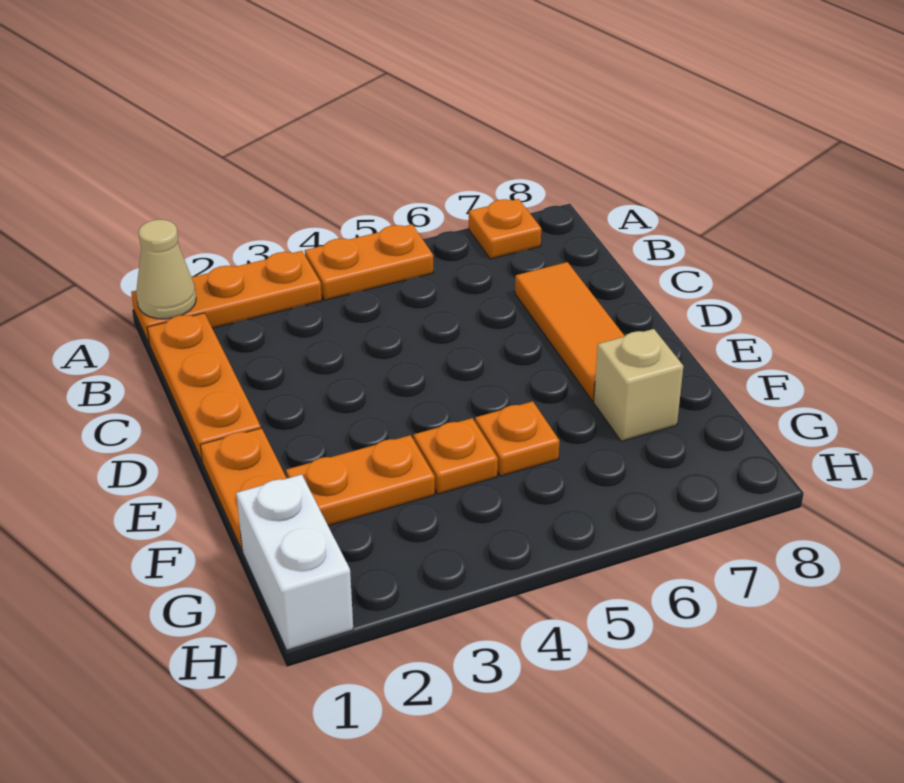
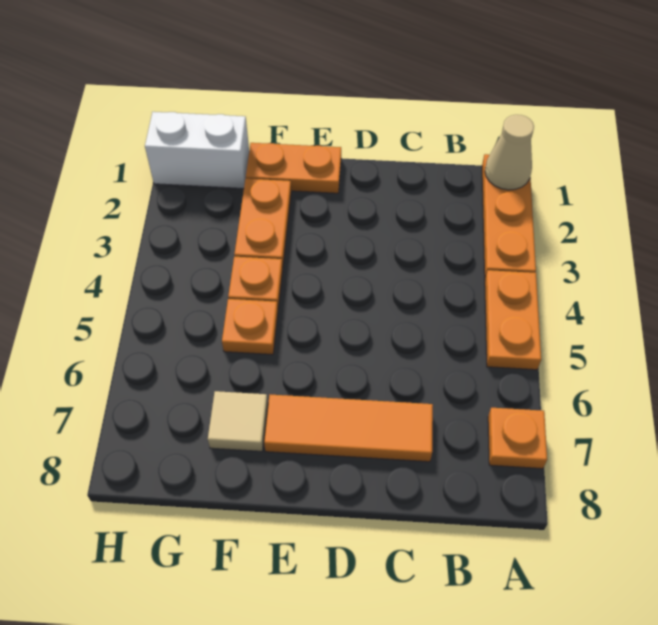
orange plate B1:D1 level 1 -> none
tan brick F7 level 1 -> tan tile F7 level 1

